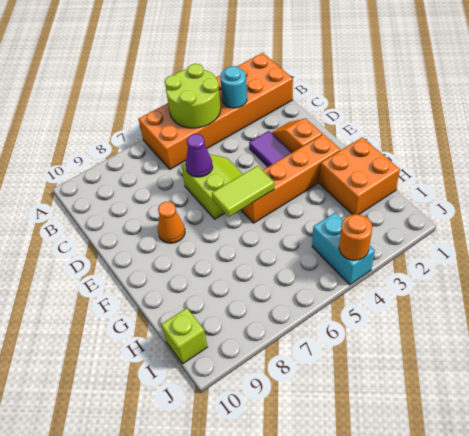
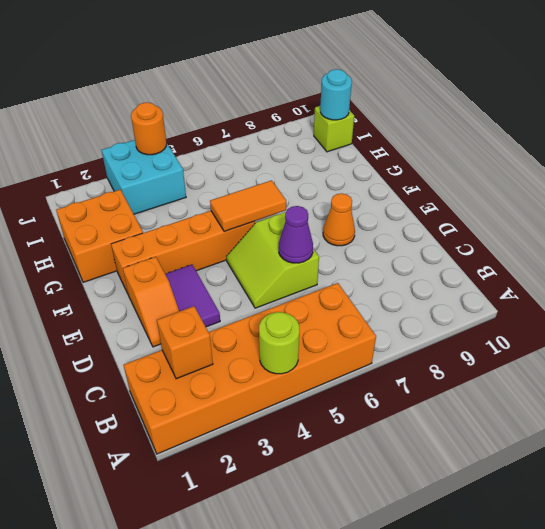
lime round brick A4:B5 level 2 -> lime round brick A4 level 2
none -> orange brick B2 level 2
cyan round brick B3 level 2 -> cyan round brick I10 level 2
lime tile F5:F6 level 2 -> orange tile F5:F6 level 2
cyan brick I4:J4 level 1 -> cyan brick I3:J4 level 1

